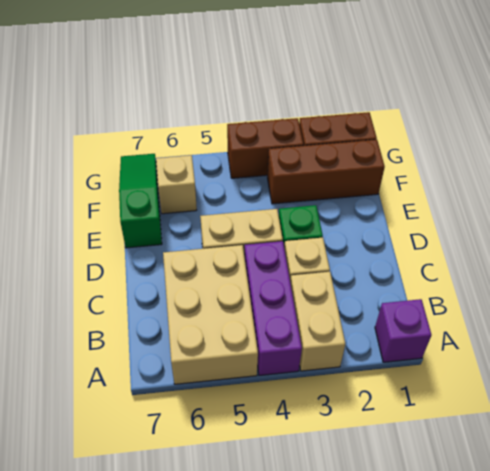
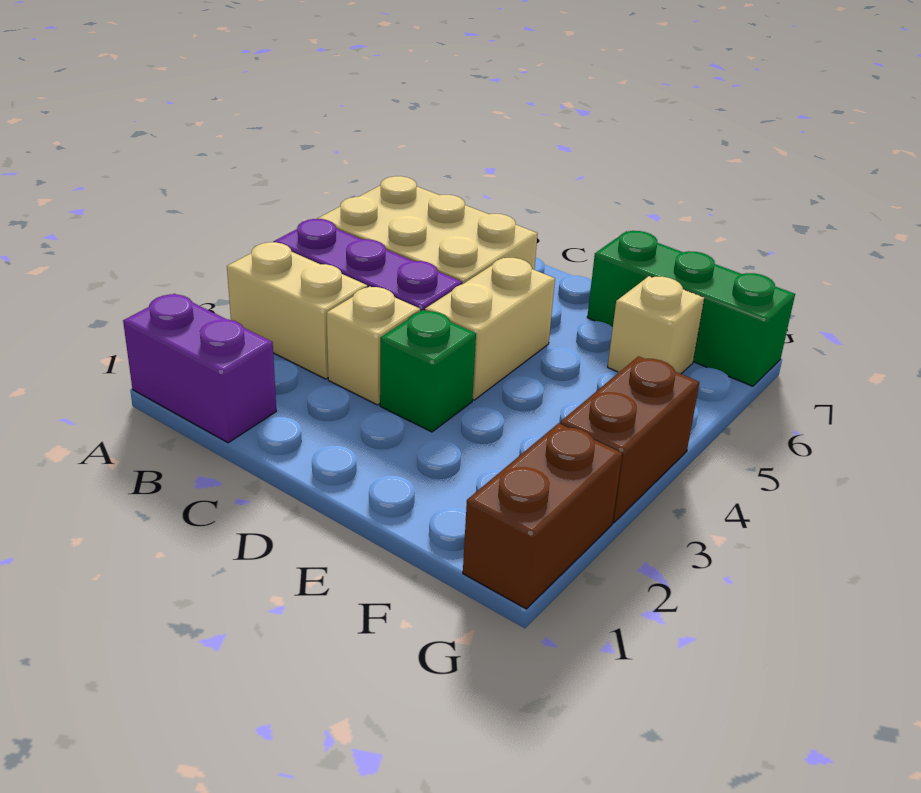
purple brick A1 level 1 -> purple brick A1:B1 level 1
green slope E7:G7 level 1 top E -> green brick E7:G7 level 1
brown brick F1:F3 level 1 -> none

